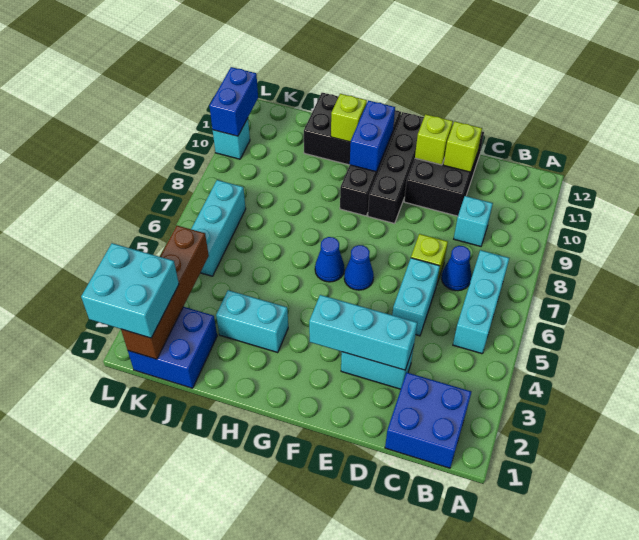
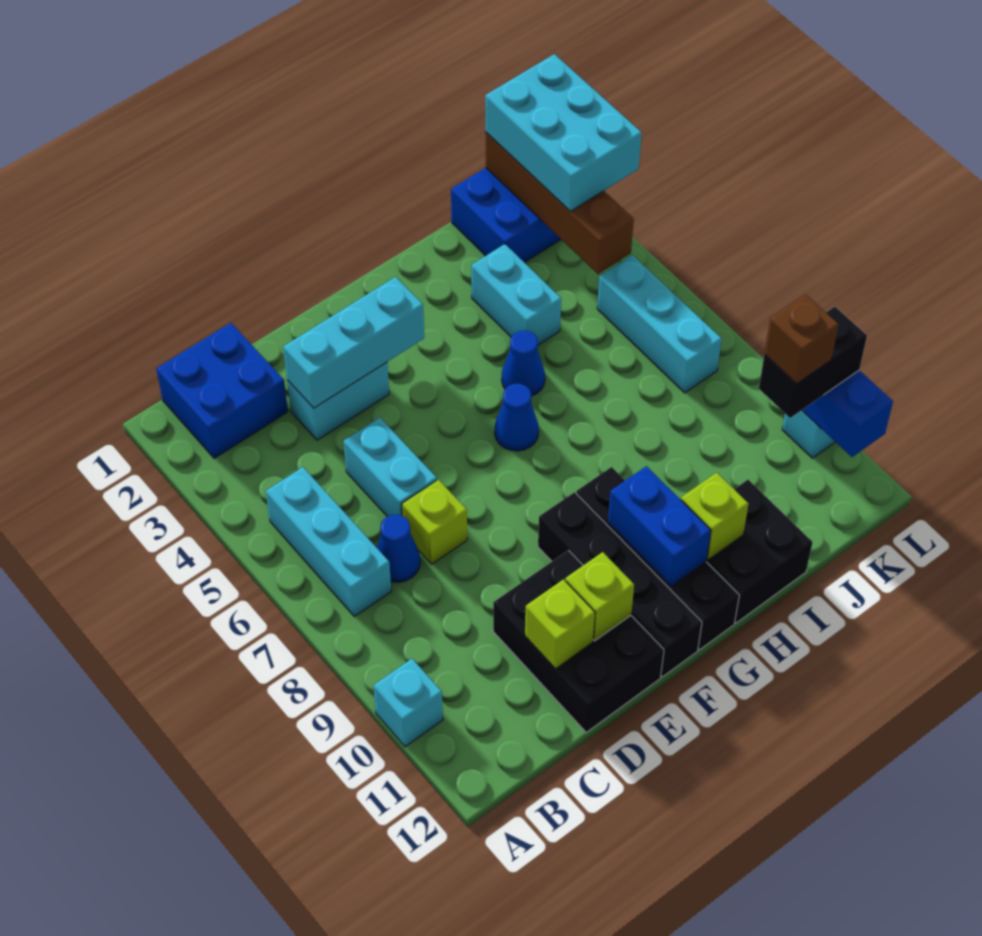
cyan brick C9 level 1 -> cyan brick A10 level 1
blue cone F6 level 1 -> blue cone H5 level 1
cyan brick H3:I3 level 1 -> cyan brick I3:I4 level 1
cyan brick K1:L2 level 3 -> cyan brick K1:L3 level 3
none -> black brick K10:L10 level 3
none -> brown brick K10 level 4

